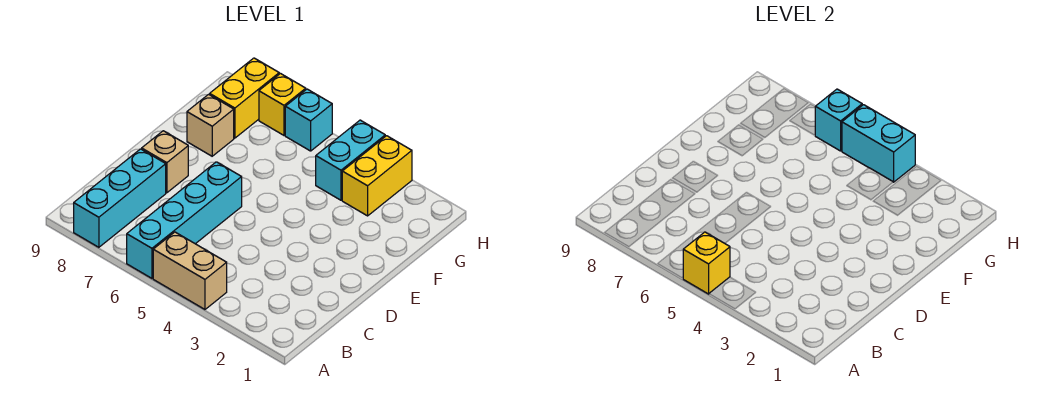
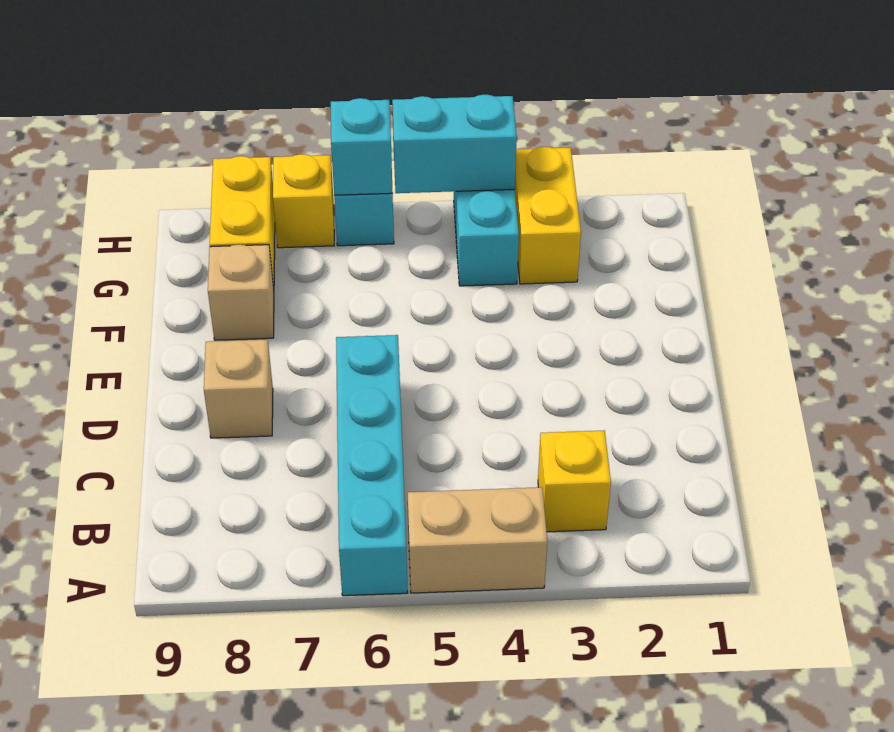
yellow brick A5 level 2 -> yellow brick B3 level 1
cyan brick A8:C8 level 1 -> none

